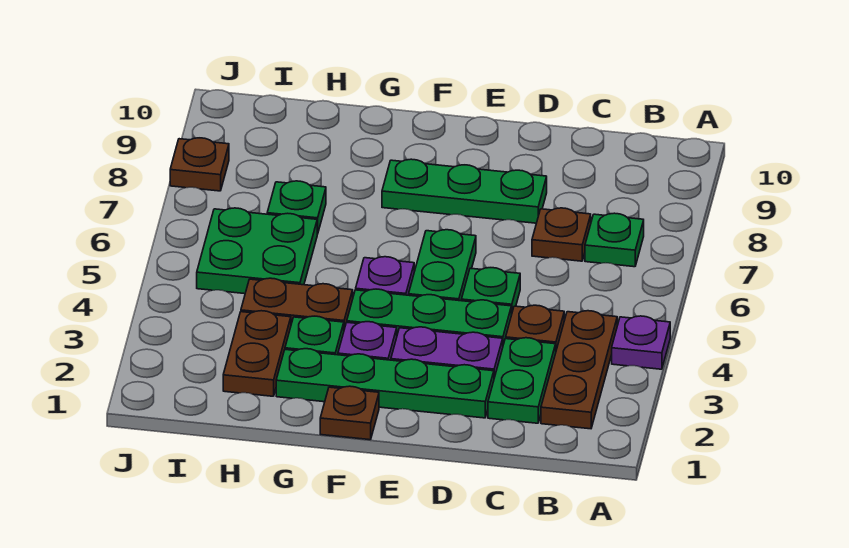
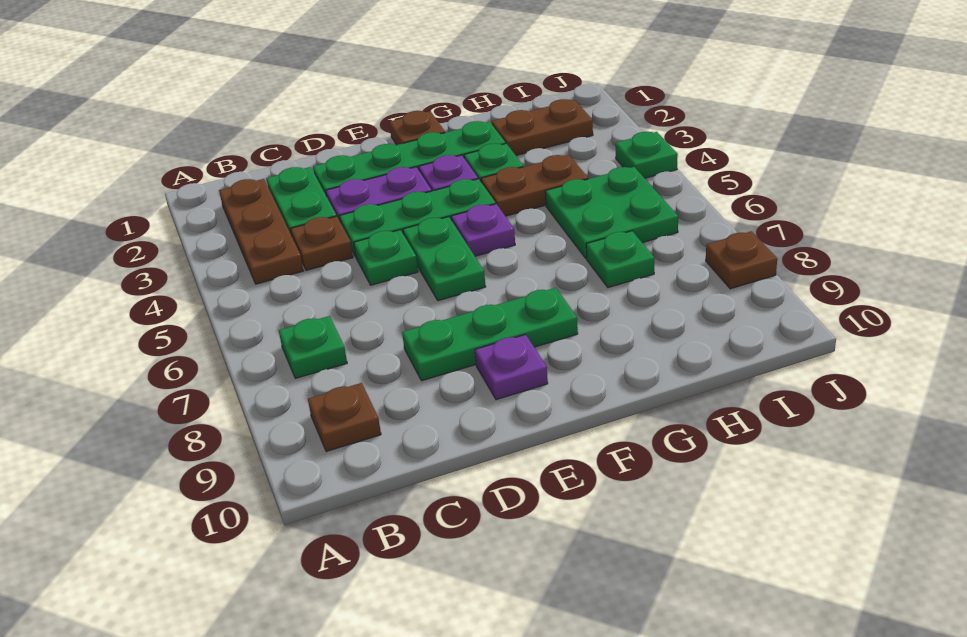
purple plate A4 level 1 -> purple plate E9 level 1
brown plate C7 level 1 -> brown plate B9 level 1
brown plate H2:H3 level 1 -> brown plate H2:I2 level 1
none -> green plate J4 level 1

